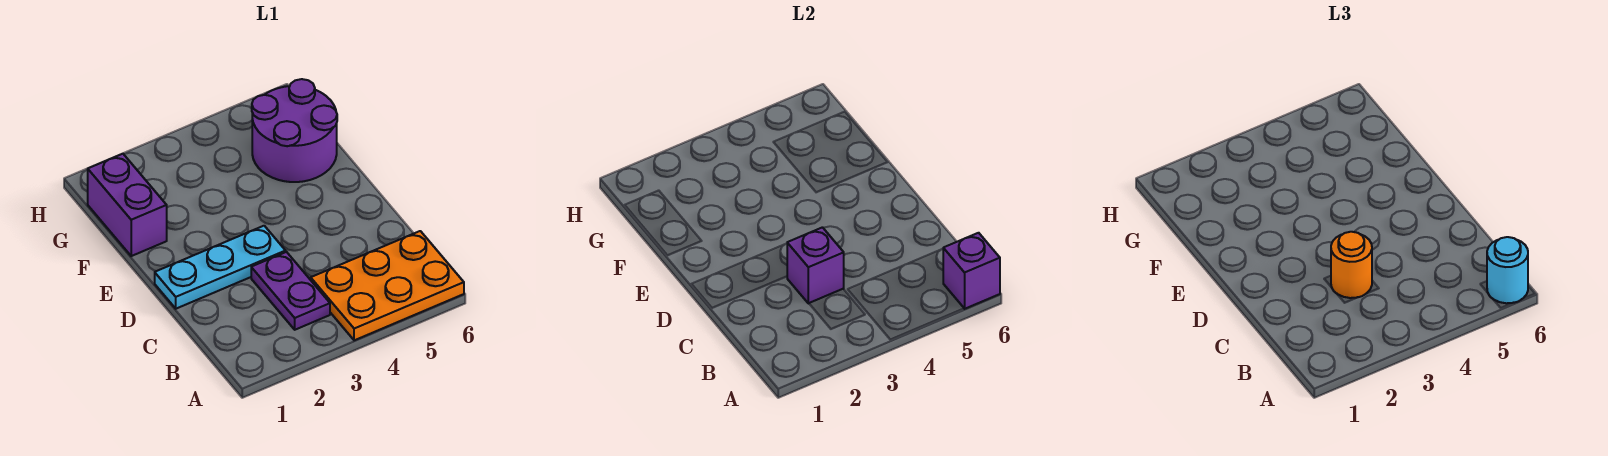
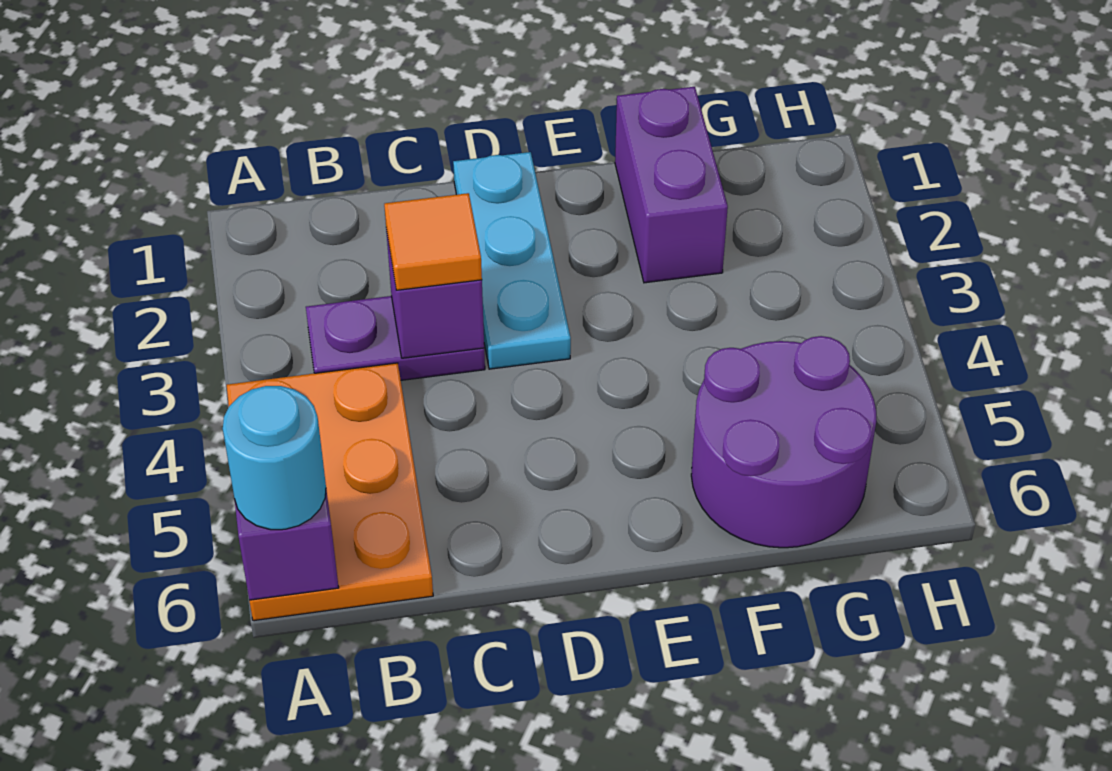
orange round brick C3 level 3 -> orange tile C3 level 3
purple brick F1:G1 level 1 -> purple brick F1:F2 level 1

